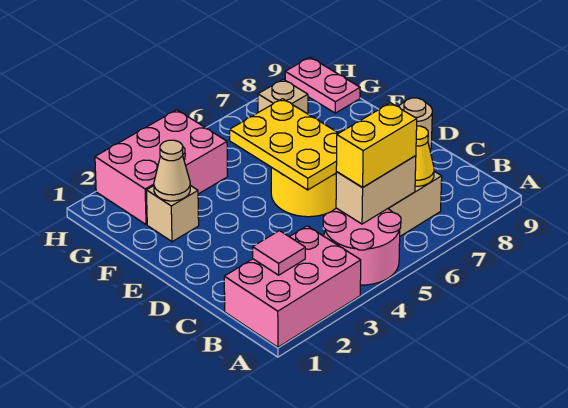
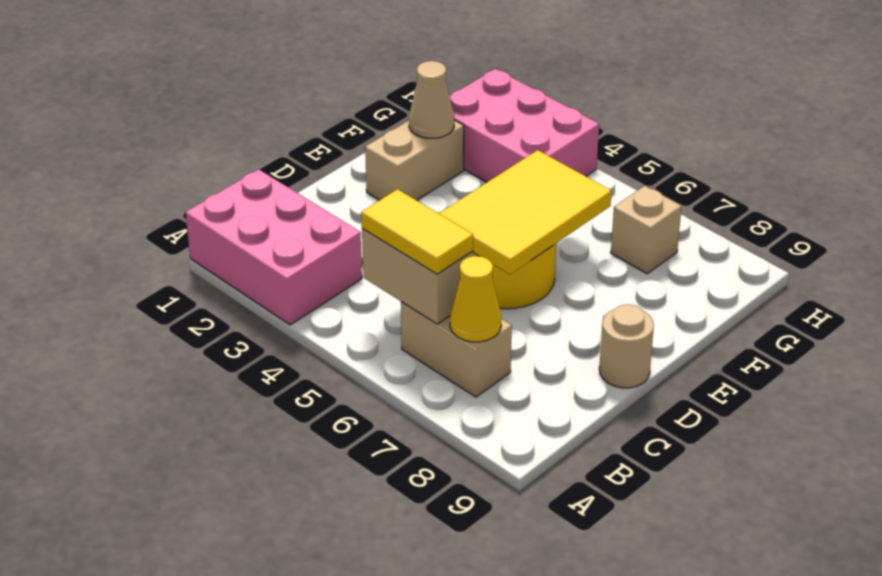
pink round brick A4:B5 level 1 -> none
pink tile B2 level 2 -> none
yellow brick B5:B6 level 3 -> yellow tile B5:B6 level 3
yellow plate D5:F6 level 2 -> yellow tile D5:F6 level 2
tan brick F2 level 1 -> tan brick E2:F2 level 1
pink plate G9:H9 level 1 -> none

